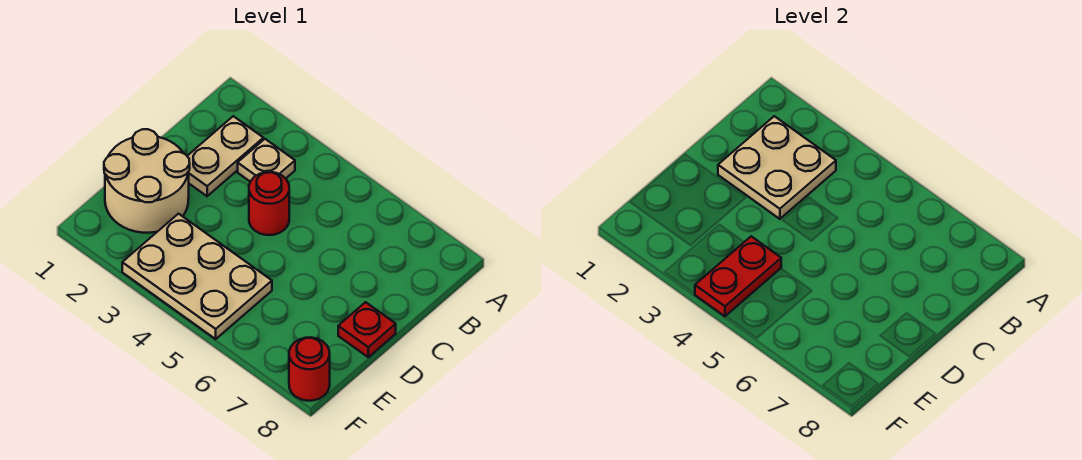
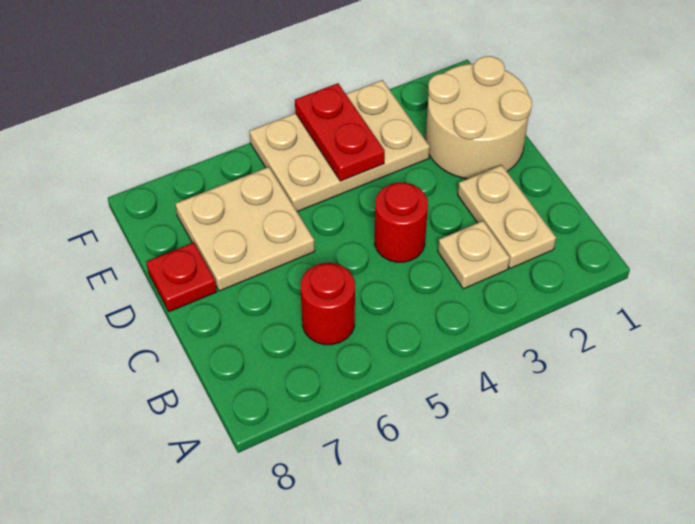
tan plate B2:C3 level 2 -> tan plate D6:E7 level 1
red round brick F8 level 1 -> red round brick B6 level 1

